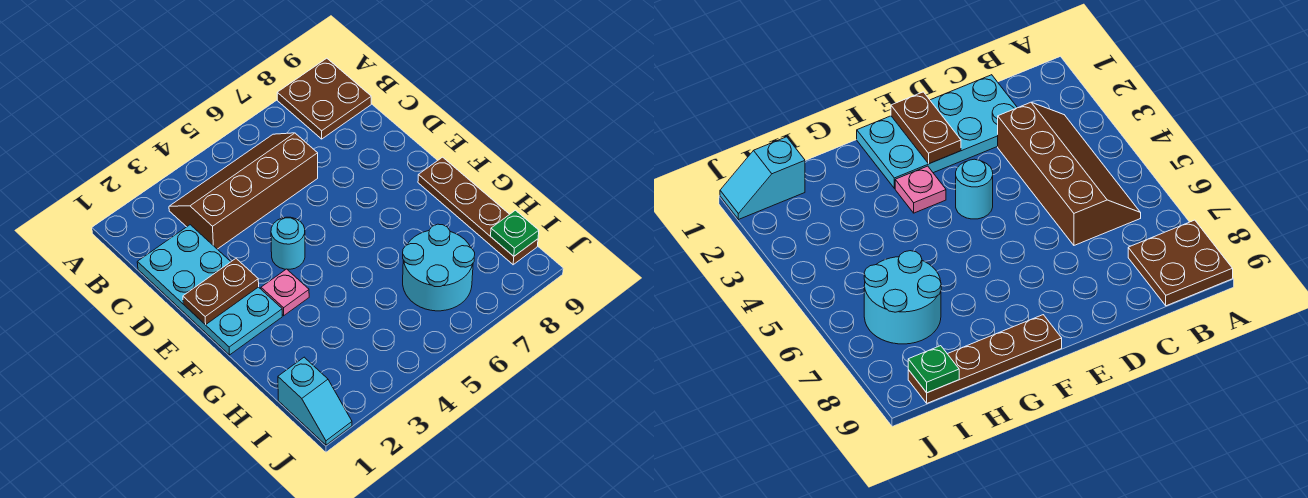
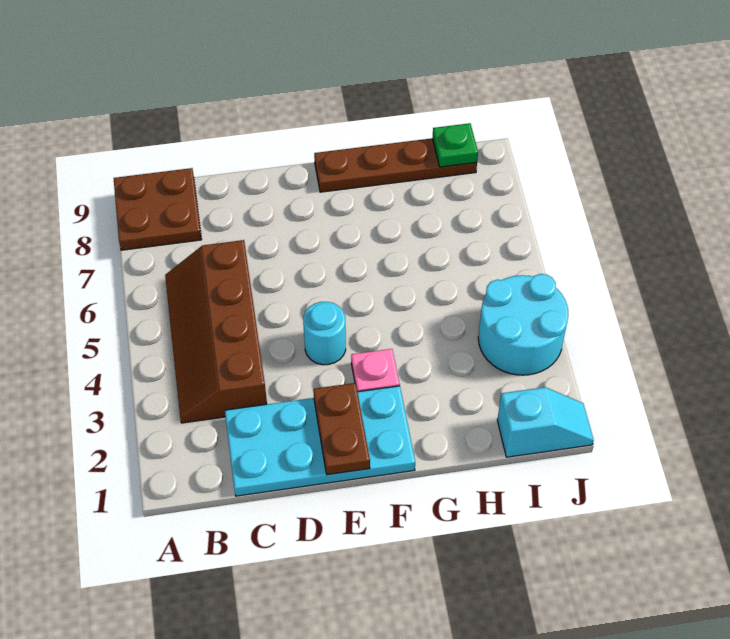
cyan round brick H6:I7 level 1 -> cyan round brick I3:J4 level 1

